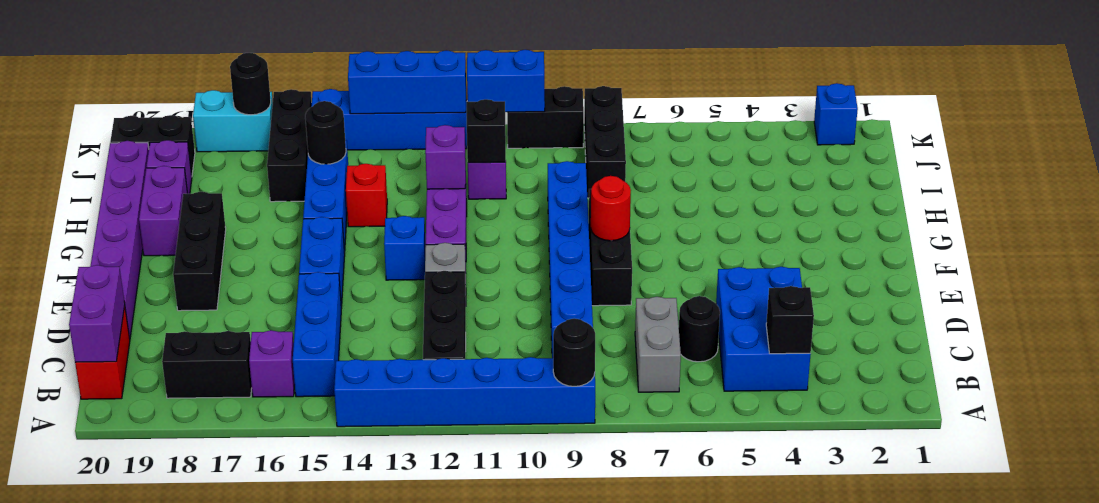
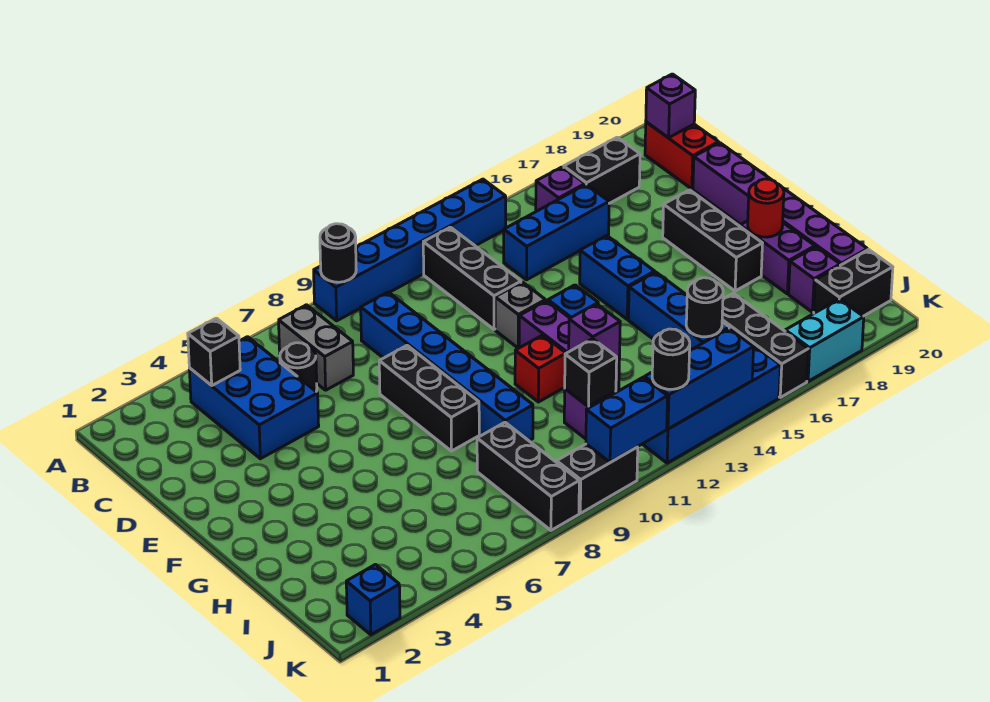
blue brick B15:D15 level 1 -> blue brick C14:C16 level 1
purple brick B20:C20 level 2 -> purple brick B20 level 2
red round brick F8 level 2 -> red round brick G19 level 2
red brick H14 level 1 -> red brick G11 level 1
black round brick K17 level 2 -> black round brick K12 level 3

